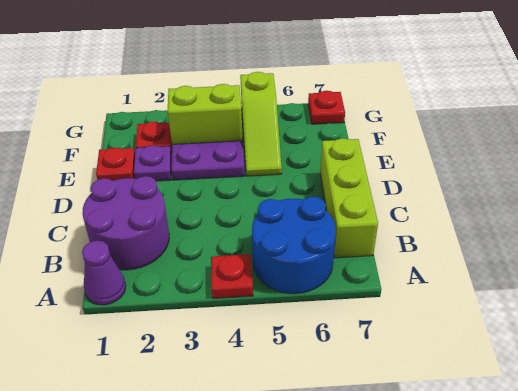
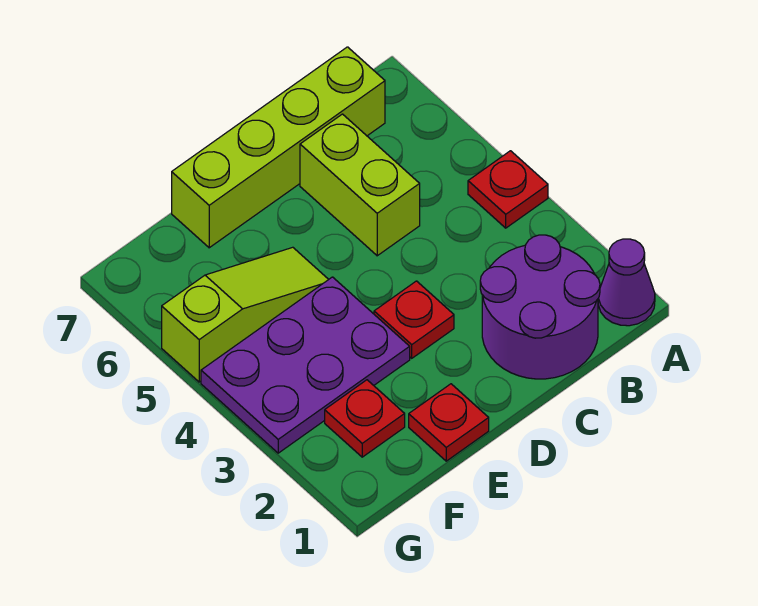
blue round brick A5:B6 level 1 -> none
lime brick B7:D7 level 1 -> lime brick B7:E7 level 1
purple plate E2 level 1 -> none
lime brick F3:F4 level 2 -> lime brick C5:C6 level 1
red plate G7 level 1 -> red plate D3 level 1

